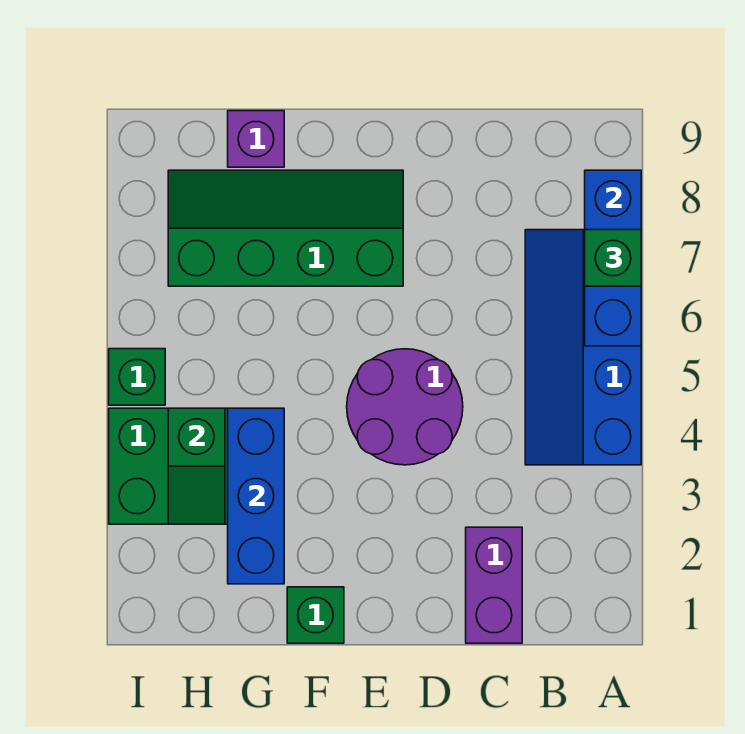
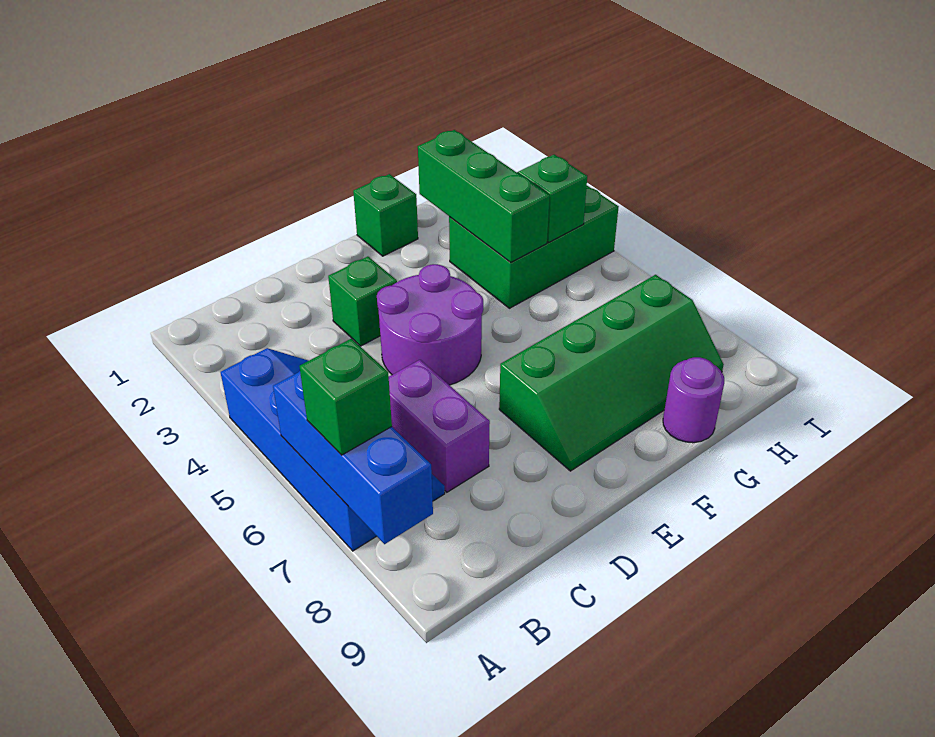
purple brick C1:C2 level 1 -> purple brick C6:C7 level 1
blue brick G2:G4 level 2 -> green brick G2:G4 level 2
purple brick G9 level 1 -> purple round brick G9 level 1
green brick I5 level 1 -> green brick D3 level 1

